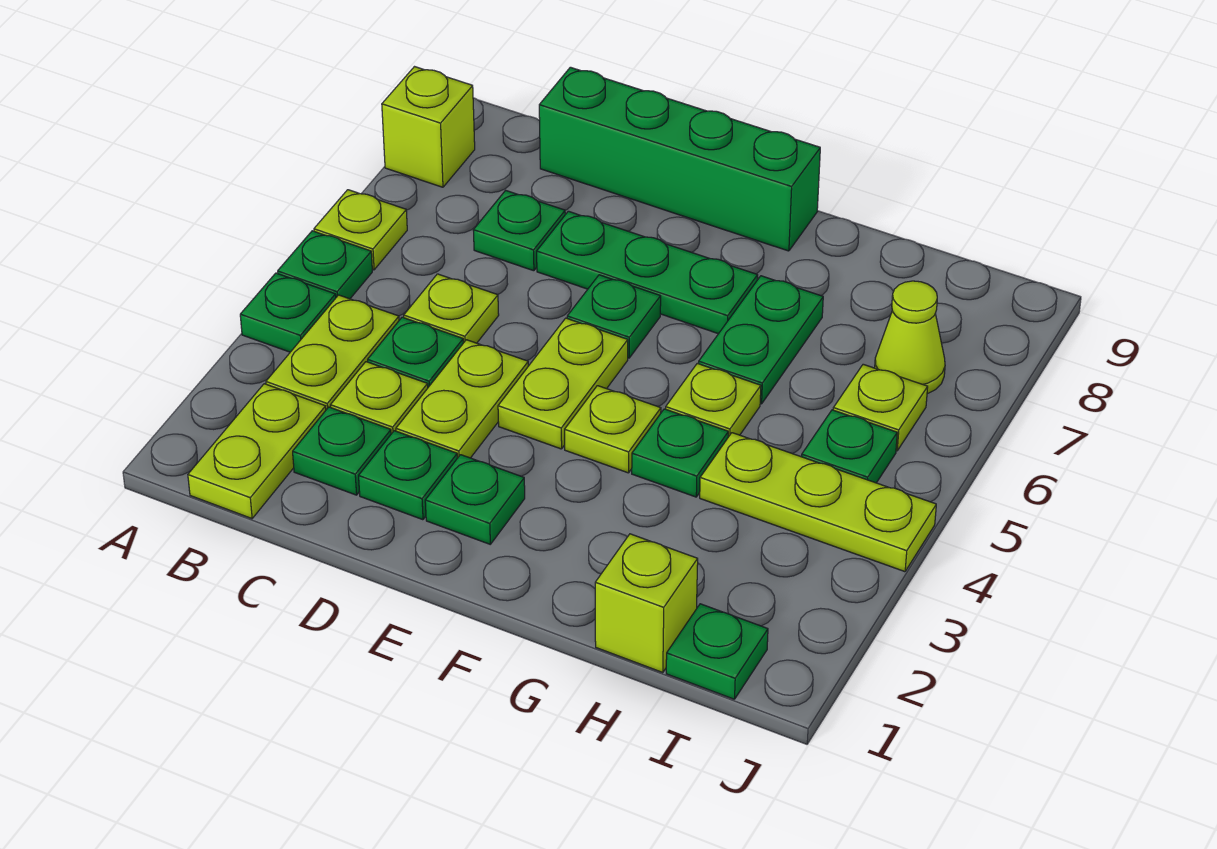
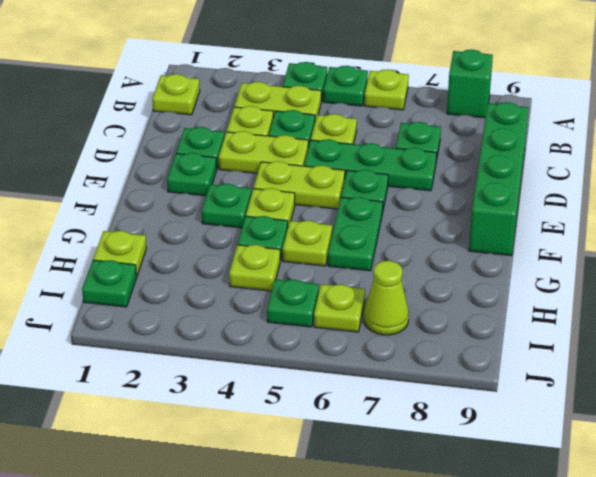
lime brick A8 level 1 -> green brick A8 level 1
lime plate B1:B2 level 1 -> lime plate B1 level 1
green plate C2 level 1 -> green plate F3 level 1
green plate D7:F7 level 1 -> green plate D5:D7 level 1
green plate G6:G7 level 1 -> green plate F6:G6 level 1
lime brick H1 level 1 -> lime plate H1 level 1
lime plate H4:J4 level 1 -> lime plate H4 level 1

